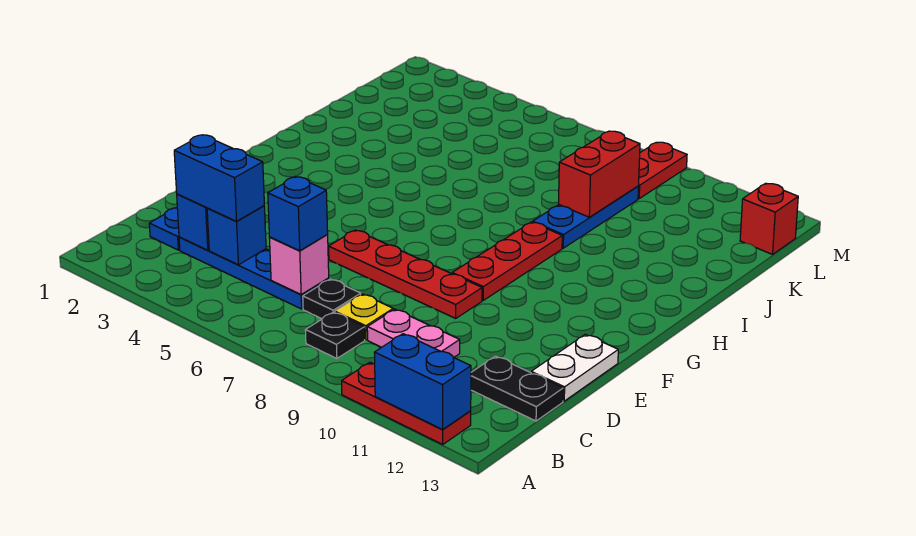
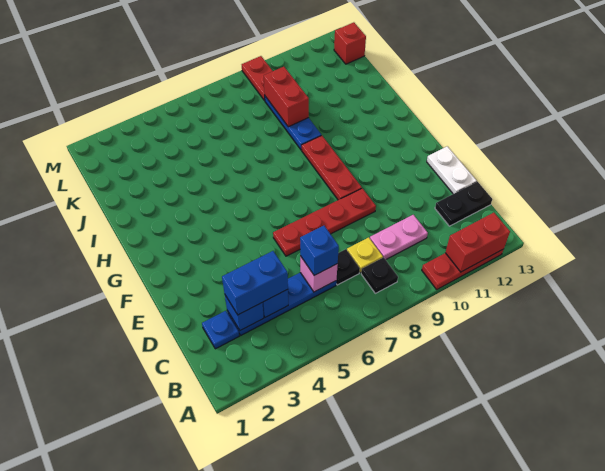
blue brick A11:A12 level 2 -> red brick A11:A12 level 2

